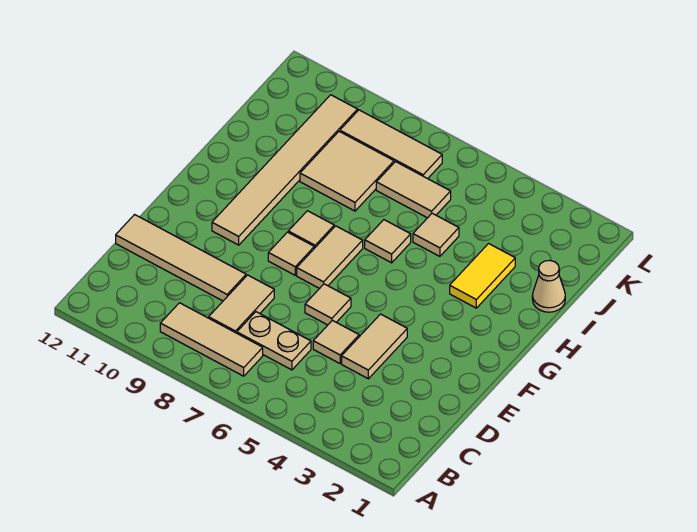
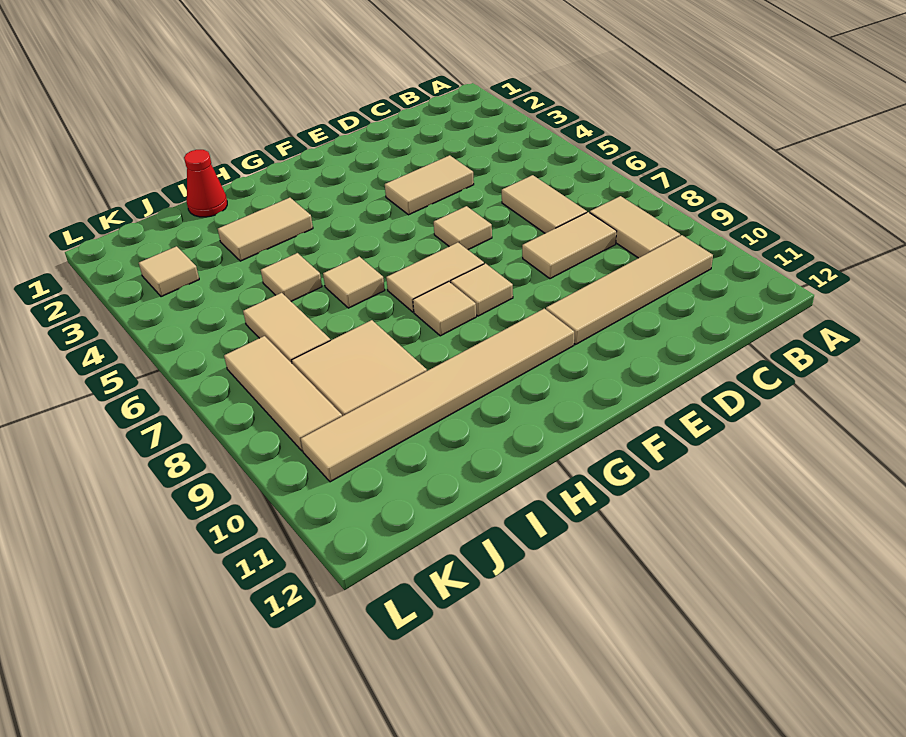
tan tile B7:B9 level 1 -> tan tile B8:B9 level 1
tan plate C6:C7 level 1 -> tan tile C6:C7 level 1
tan tile D5 level 1 -> tan tile K3 level 1
tan tile D9:D12 level 1 -> tan tile B10:E10 level 1
yellow tile H3:I3 level 1 -> tan tile H3:I3 level 1
tan cone I1 level 1 -> red cone I1 level 1

